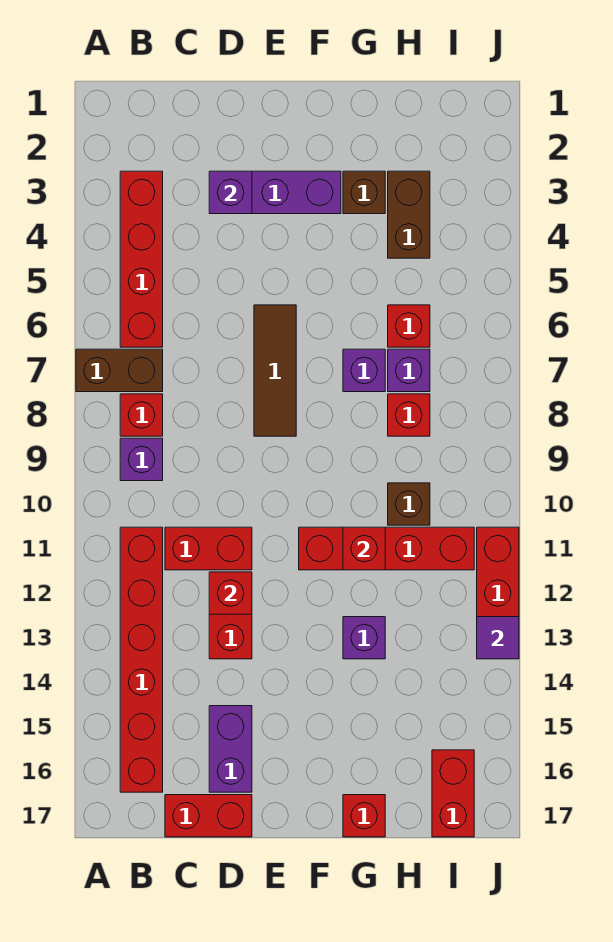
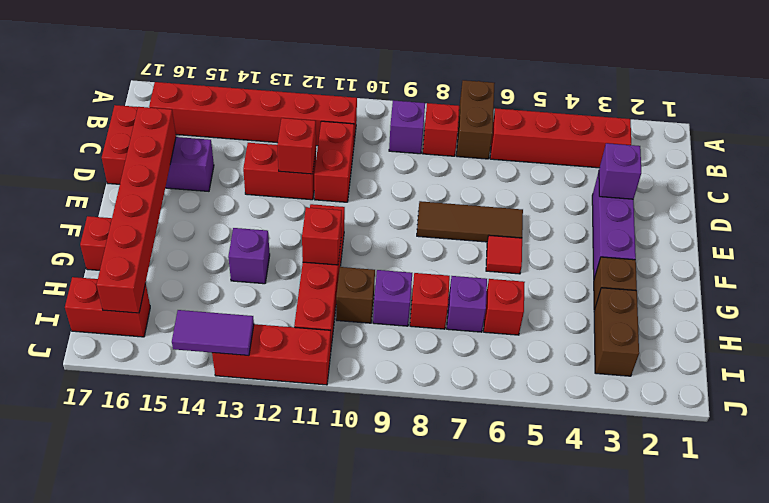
none -> red brick D16:I16 level 2
none -> red tile F6 level 1
purple brick G7 level 1 -> purple brick H9 level 1
brown brick H3:H4 level 1 -> brown brick H3:I3 level 1
purple tile J13 level 2 -> purple tile J13:J14 level 2

